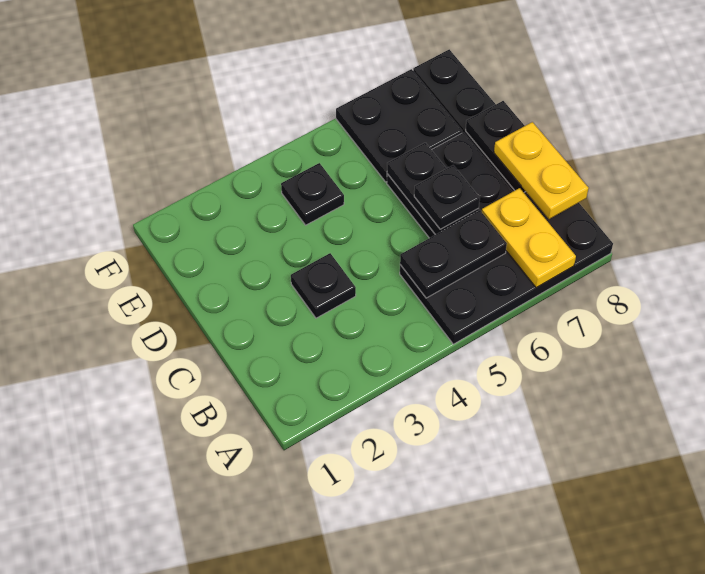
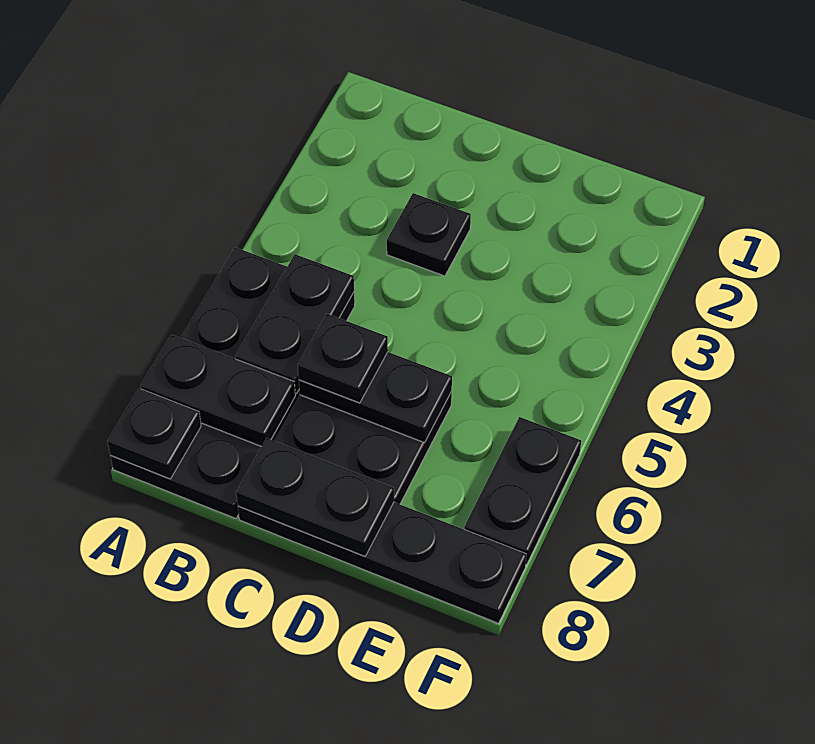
yellow plate A7:B7 level 2 -> black plate A7:B7 level 2
yellow plate B8:C8 level 3 -> none
black plate E4 level 1 -> black plate A8 level 2
black plate E6:F7 level 1 -> black plate F6:F7 level 1

